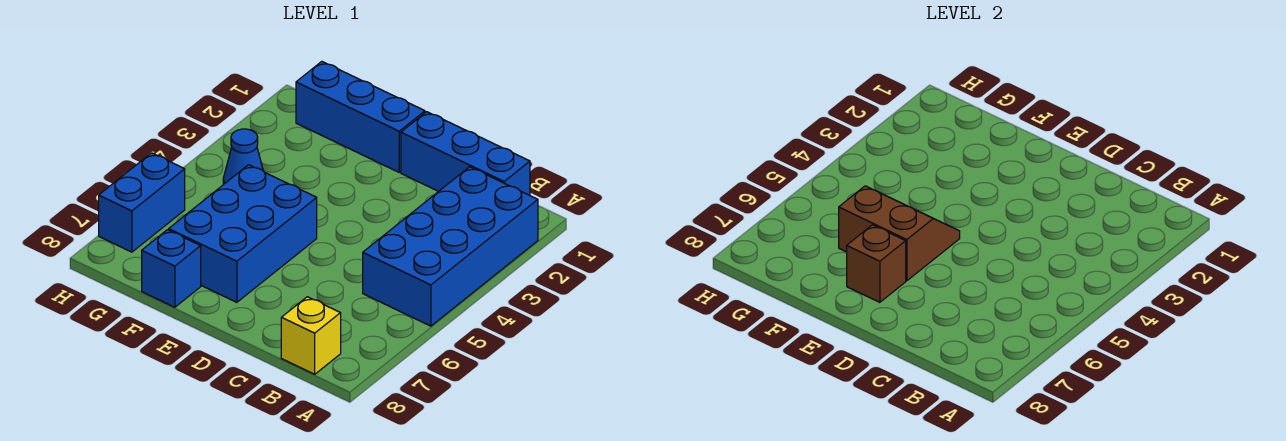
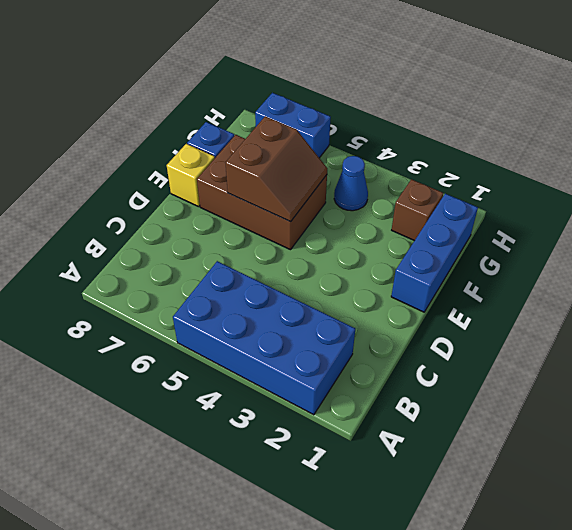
blue brick B1:D1 level 1 -> none
yellow brick B8 level 1 -> yellow brick E8 level 1
blue brick E5:F7 level 1 -> brown brick E5:F7 level 1
brown brick E7 level 2 -> brown brick G2 level 1

